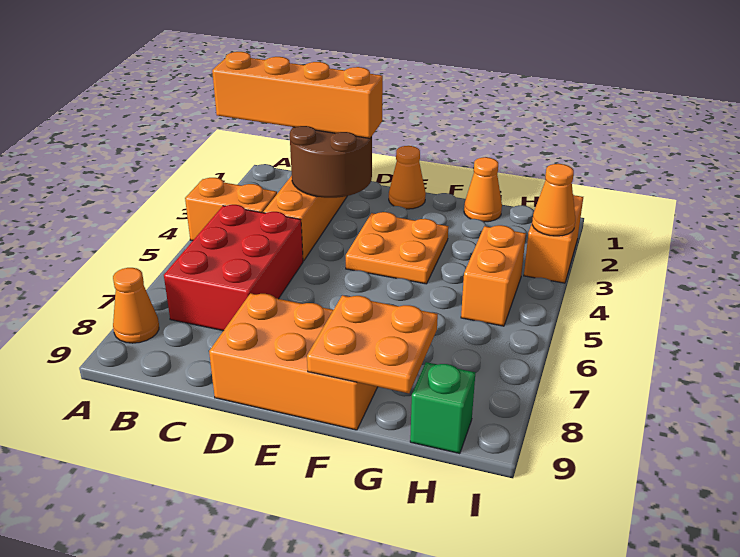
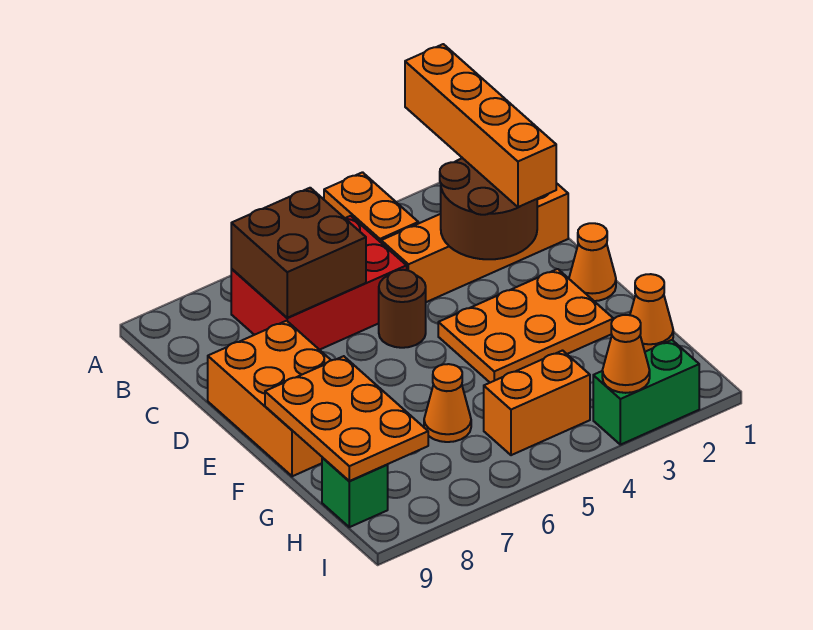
orange cone A8 level 1 -> orange cone G6 level 1
none -> brown brick B6:C7 level 2
none -> brown round brick D5 level 1
orange plate E3:F4 level 1 -> orange plate E2:F4 level 1
orange plate F8:G9 level 2 -> orange plate F8:H9 level 2
orange brick I2:I3 level 1 -> green brick I2:I3 level 1

